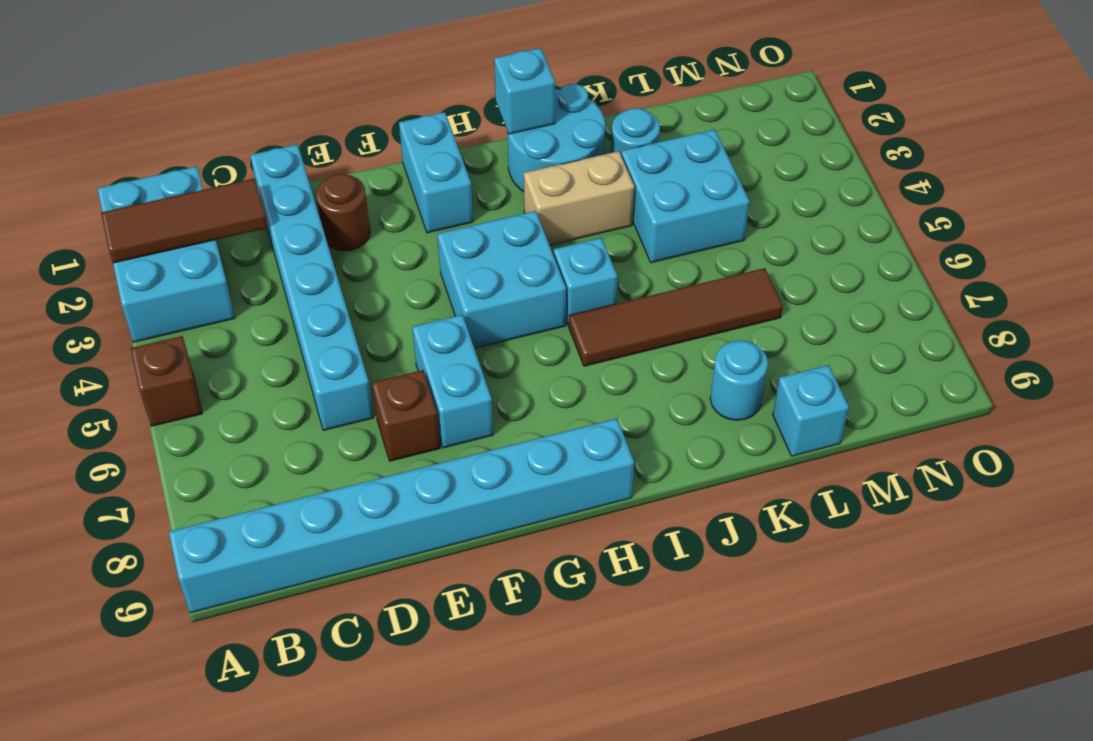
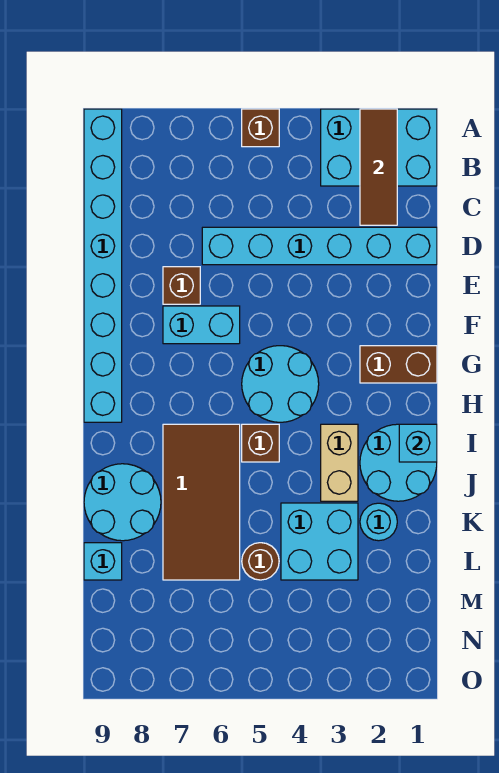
brown round brick E2 level 1 -> brown round brick L5 level 1
cyan brick G1:G2 level 1 -> brown brick G1:G2 level 1
cyan brick G4:H5 level 1 -> cyan round brick G4:H5 level 1
cyan brick I5 level 1 -> brown brick I5 level 1
brown tile I6:L6 level 1 -> brown tile I6:L7 level 1
cyan round brick K8 level 1 -> cyan round brick J8:K9 level 1

